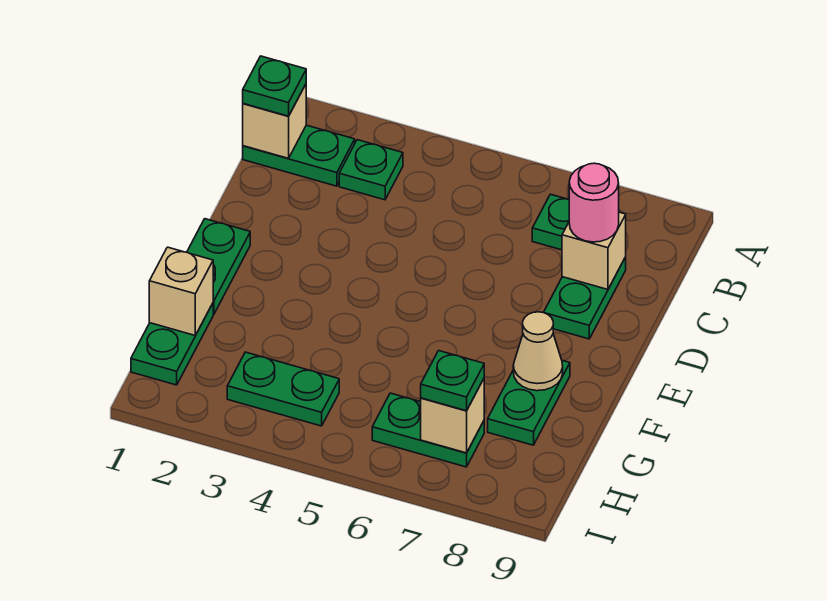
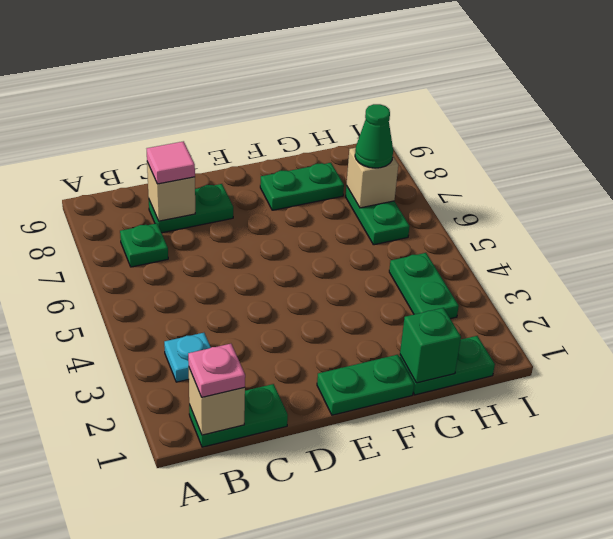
green plate B1:B2 level 1 -> green plate B1:C1 level 1
green plate B1 level 3 -> pink plate B1 level 3
green plate B3 level 1 -> cyan plate B3 level 1
pink round brick C8 level 3 -> pink tile C8 level 3
tan cone F8 level 2 -> none
tan brick G1 level 2 -> green brick G1 level 2
green plate H7 level 3 -> green cone H7 level 3

